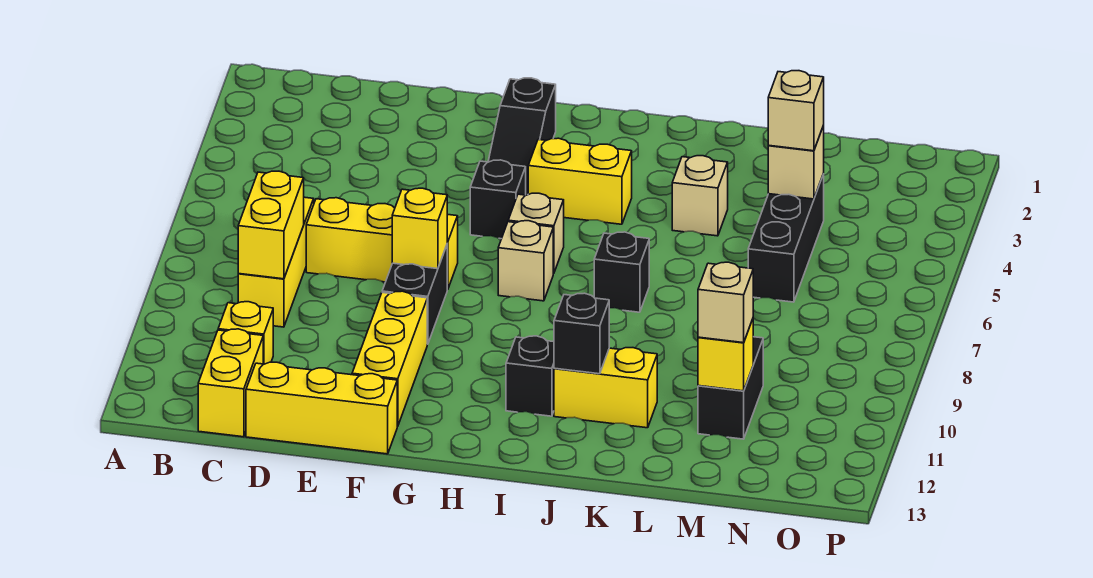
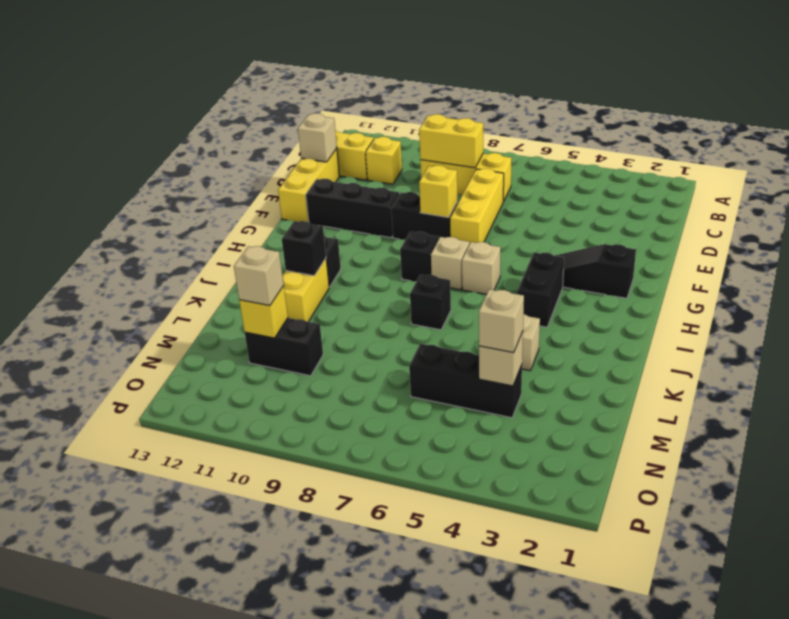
none -> tan brick D13 level 2
yellow brick F10:F12 level 1 -> black brick F10:F12 level 1
black brick G5 level 1 -> black brick H8 level 1
yellow brick H4:I4 level 1 -> black brick H4:I4 level 1

